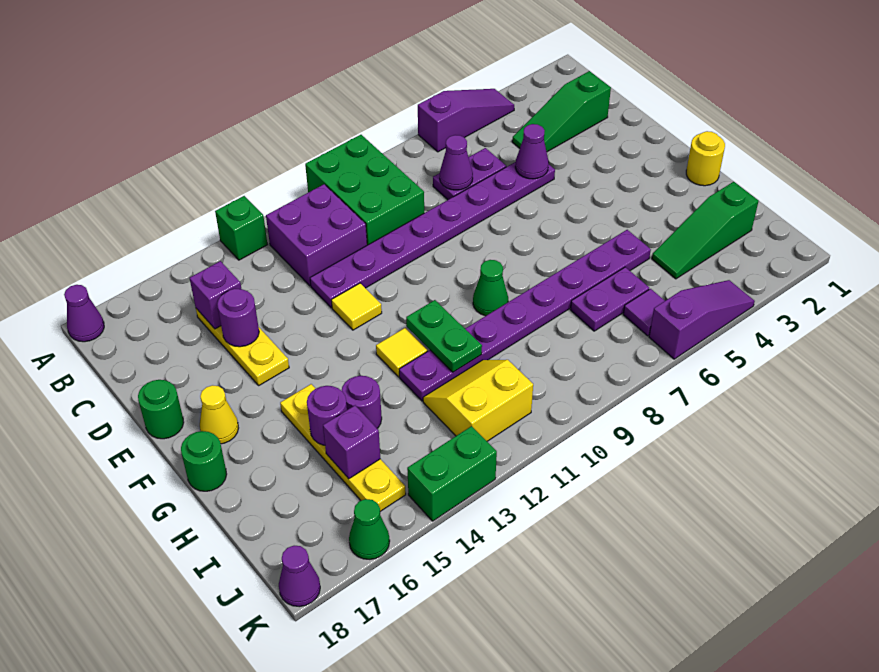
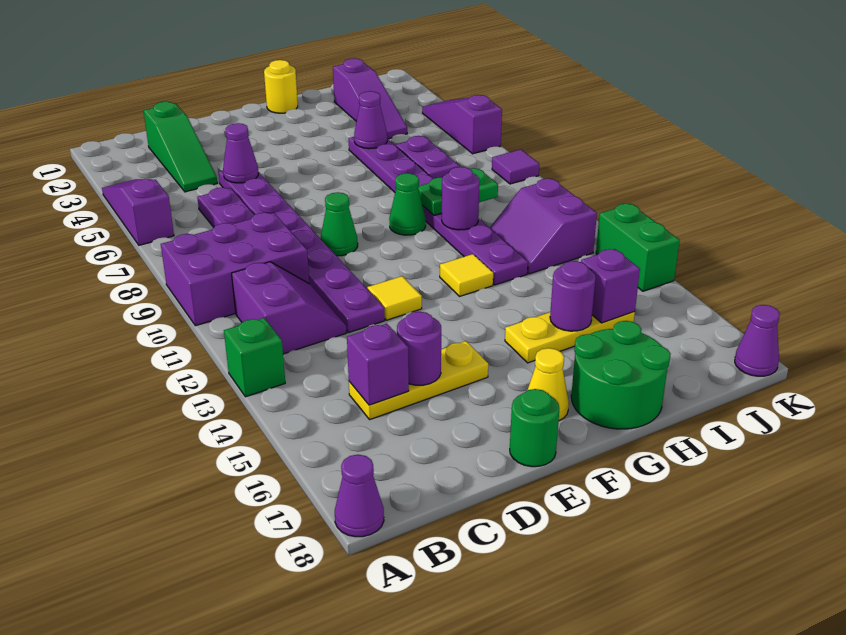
green brick A9:C10 level 1 -> purple brick A9:C10 level 1
purple brick B11:C12 level 1 -> purple slope B11:C12 level 1 top B
purple cone C7 level 2 -> purple cone H5 level 2
green plate G11:H11 level 2 -> green plate H9:I9 level 2
yellow plate G15:J15 level 1 -> yellow plate G15:I15 level 1
green round brick G18 level 1 -> green round brick G17:H18 level 1
purple round brick H14 level 1 -> purple round brick H10 level 2
green slope I2:I4 level 1 top 2 -> purple slope I2:I4 level 1 top 2
yellow slope I11:J12 level 1 top J -> purple slope I11:J12 level 1 top J
purple tile J6 level 1 -> purple tile K8 level 1
green cone K16 level 1 -> green cone E9 level 1

